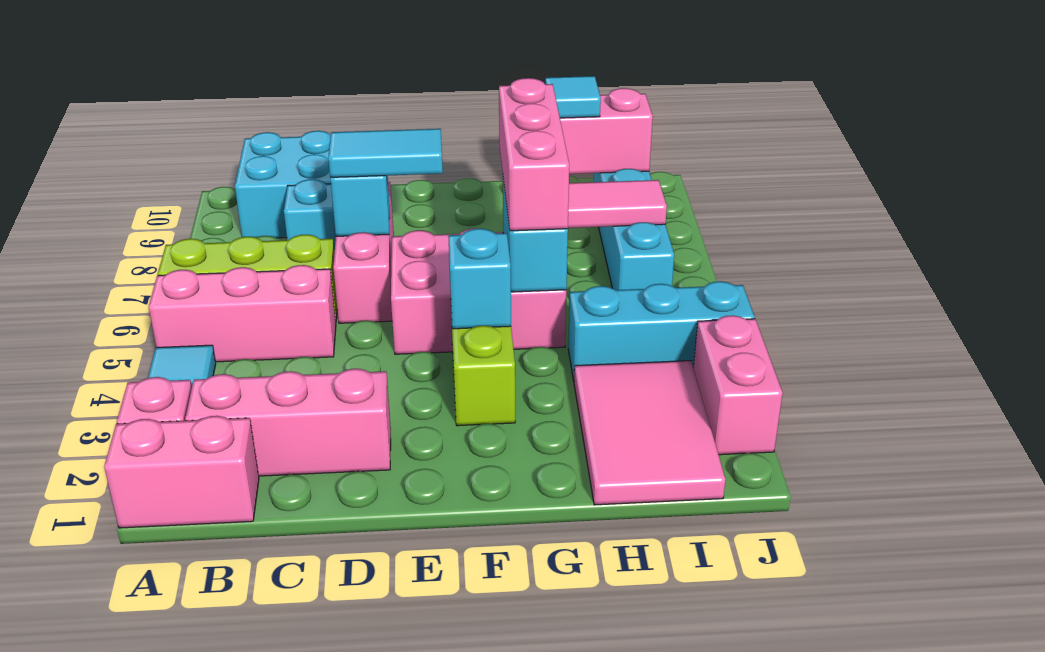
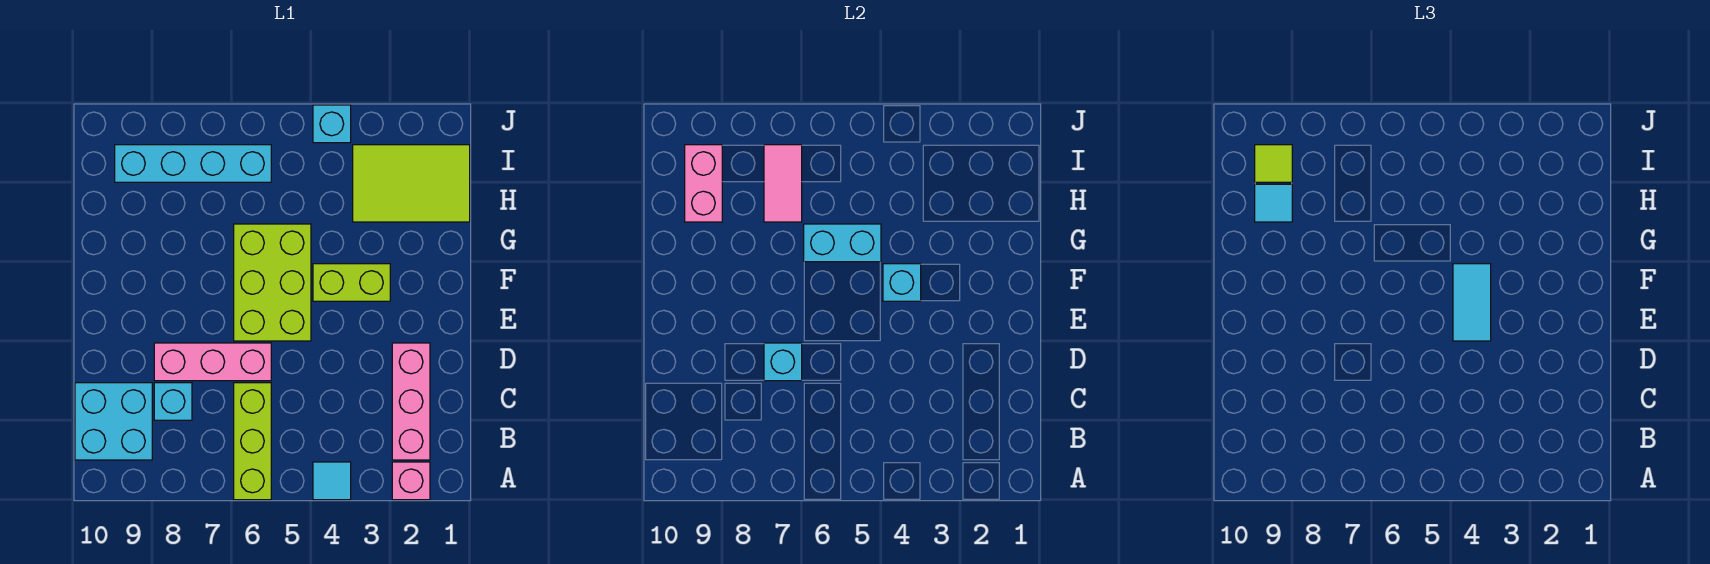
pink brick A1:B1 level 1 -> none
pink brick A5:C5 level 1 -> none
cyan tile D7:E7 level 3 -> cyan tile E4:F4 level 3
pink brick E5:G6 level 1 -> lime brick E5:G6 level 1
pink brick G5:G7 level 3 -> none
pink tile H1:I3 level 1 -> lime tile H1:I3 level 1
cyan brick H4:J4 level 1 -> cyan brick J4 level 1
none -> lime tile I9 level 3
pink brick J2:J3 level 1 -> none

